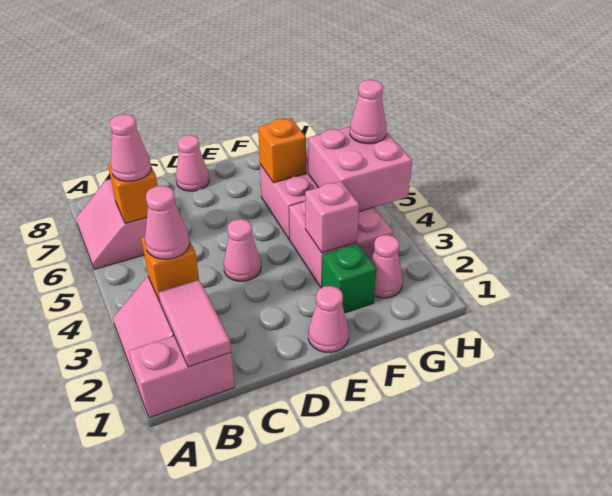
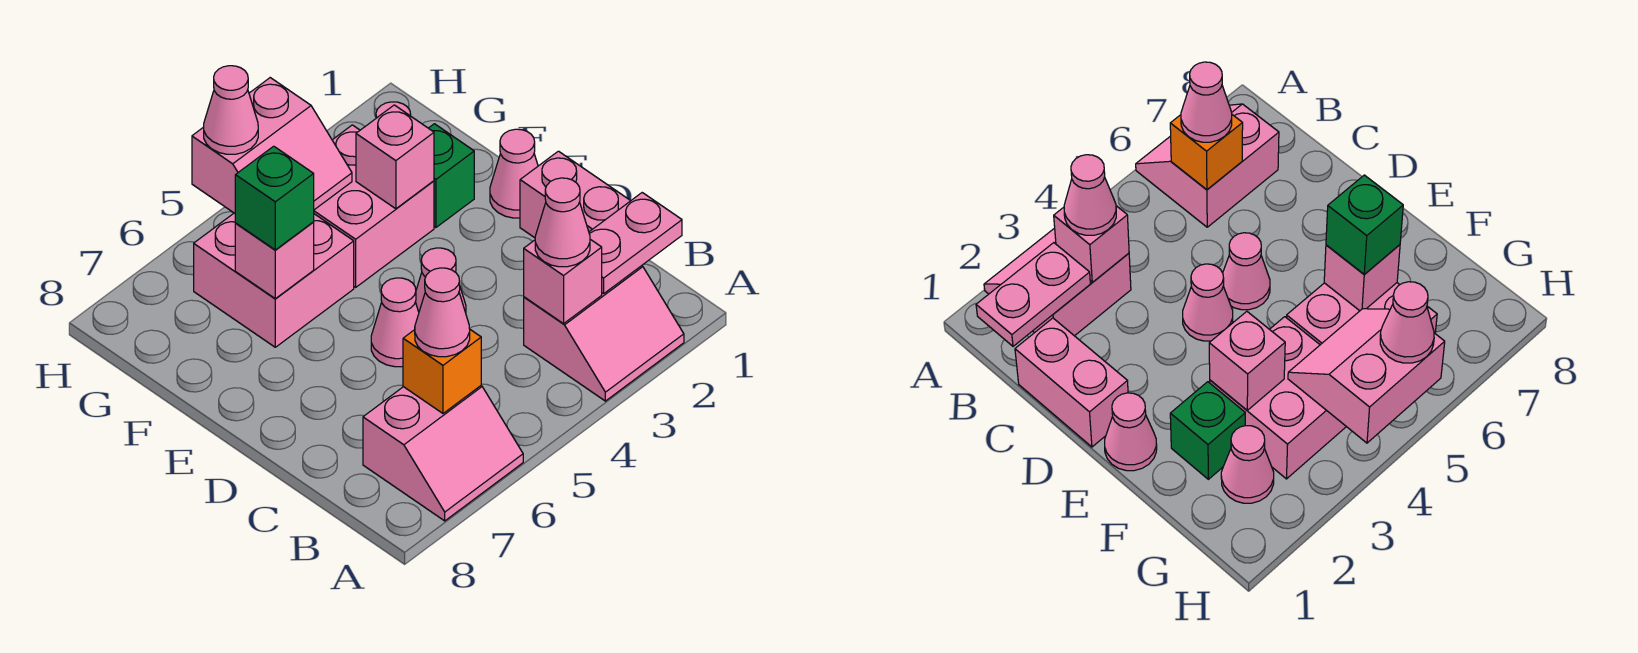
pink brick A1:B1 level 1 -> pink brick C1:D1 level 1
pink tile B1:B2 level 2 -> pink plate B1:B2 level 2
orange brick B3 level 2 -> pink brick B3 level 2
pink cone D8 level 1 -> pink cone D5 level 1
orange brick F6 level 2 -> pink brick F6 level 2
none -> green brick F6 level 3
pink brick G4:H5 level 2 -> pink slope G4:H5 level 2 top H

